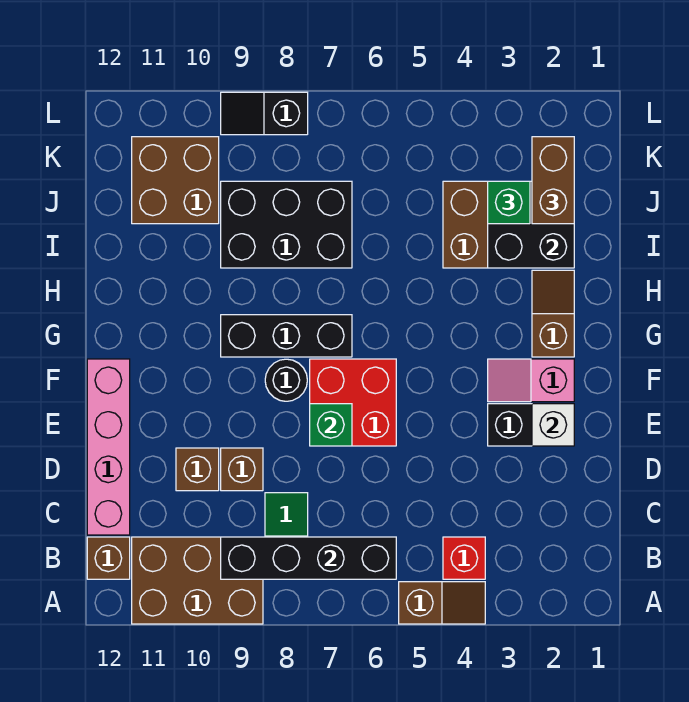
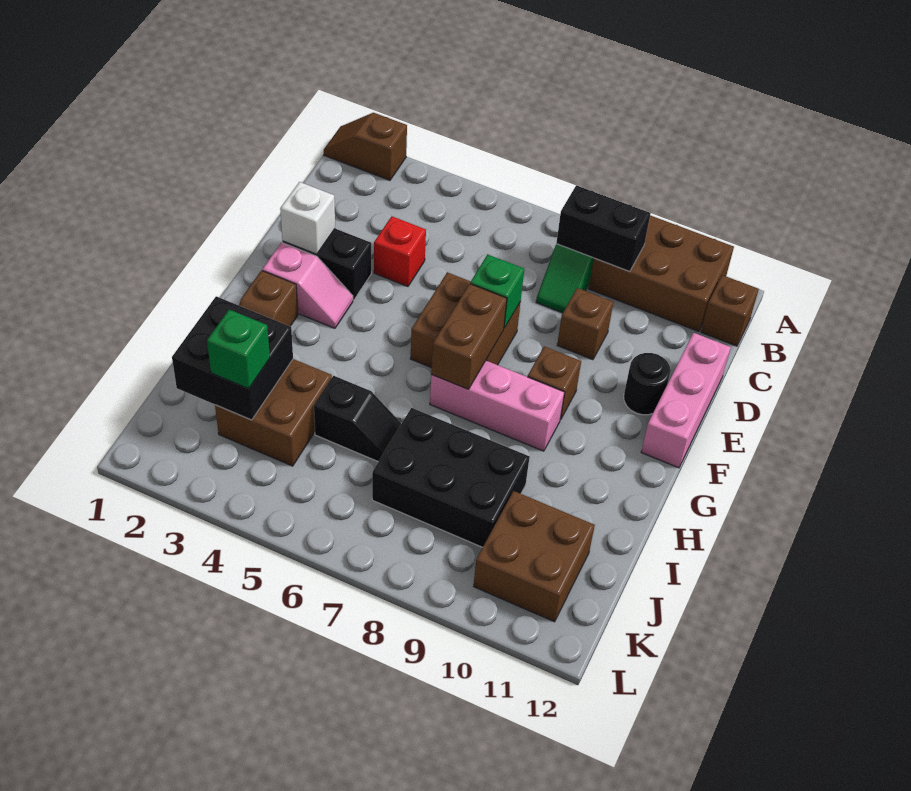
brown slope A4:A5 level 1 top 5 -> brown slope A1:A2 level 1 top 2
red brick B4 level 1 -> red brick D4 level 1
black brick B6:B9 level 2 -> black brick B8:B9 level 2
pink brick C12:F12 level 1 -> pink brick D12:F12 level 1
brown brick D10 level 1 -> brown brick F9 level 1
red brick E6:F7 level 1 -> brown brick E6:F7 level 1
black round brick F8 level 1 -> black round brick E11 level 1
black brick G7:G9 level 1 -> pink brick G7:G9 level 1
brown brick J2:K2 level 3 -> brown brick F7:G7 level 2
black slope L8:L9 level 1 top 8 -> black slope I5:I6 level 1 top 5

